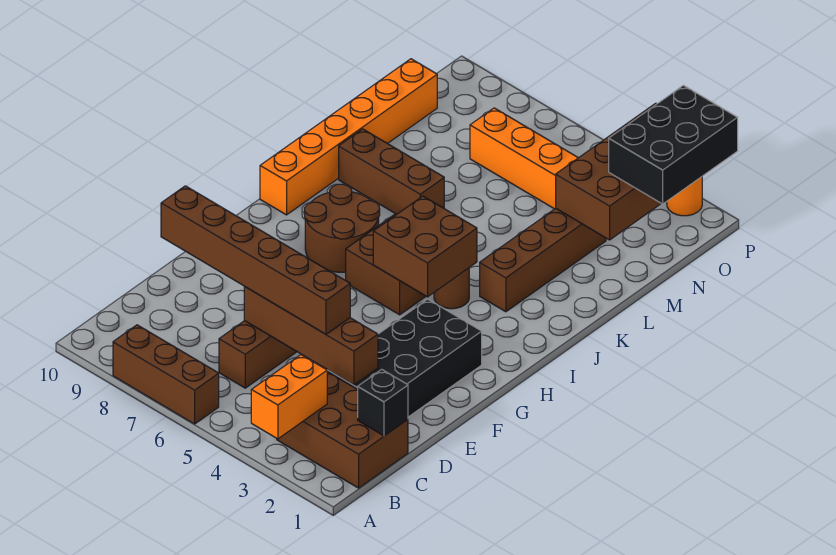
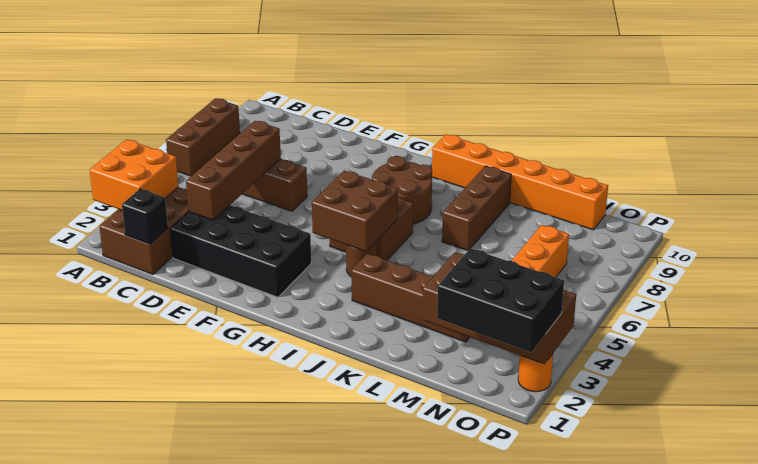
orange brick A3:B3 level 2 -> orange brick A2:B3 level 2
brown brick D4:D9 level 3 -> none

